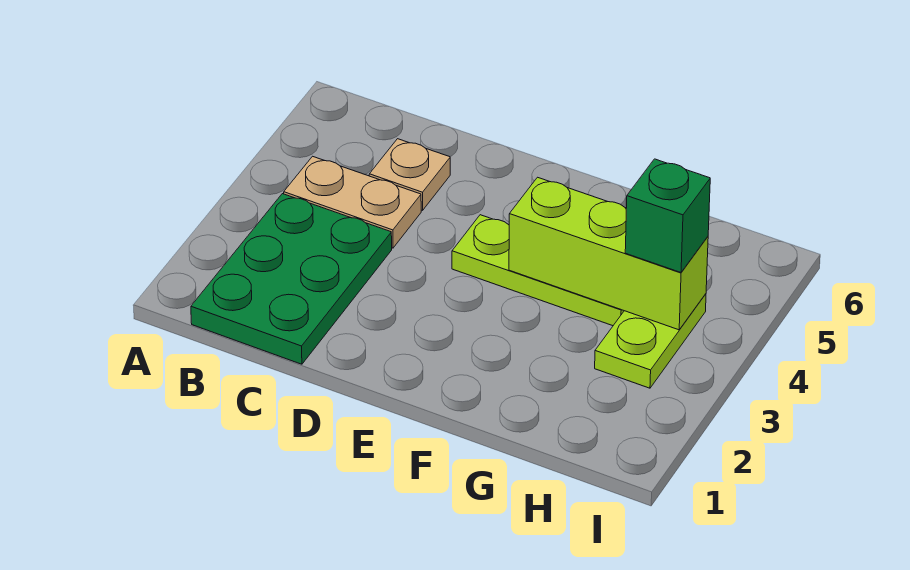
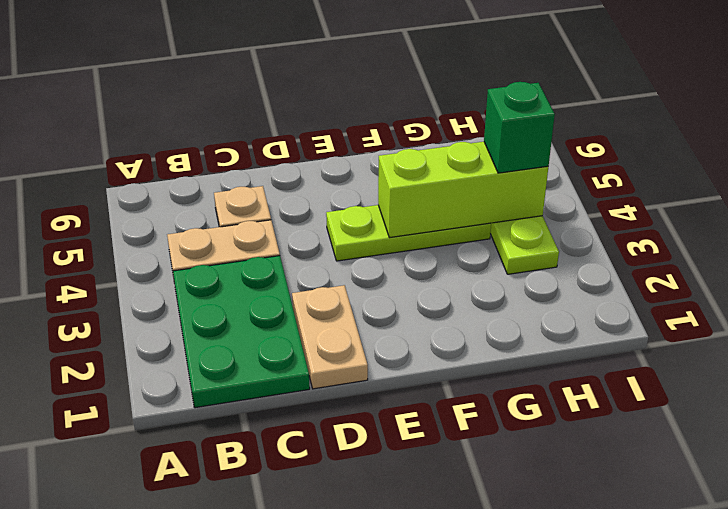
none -> tan plate D1:D2 level 1

